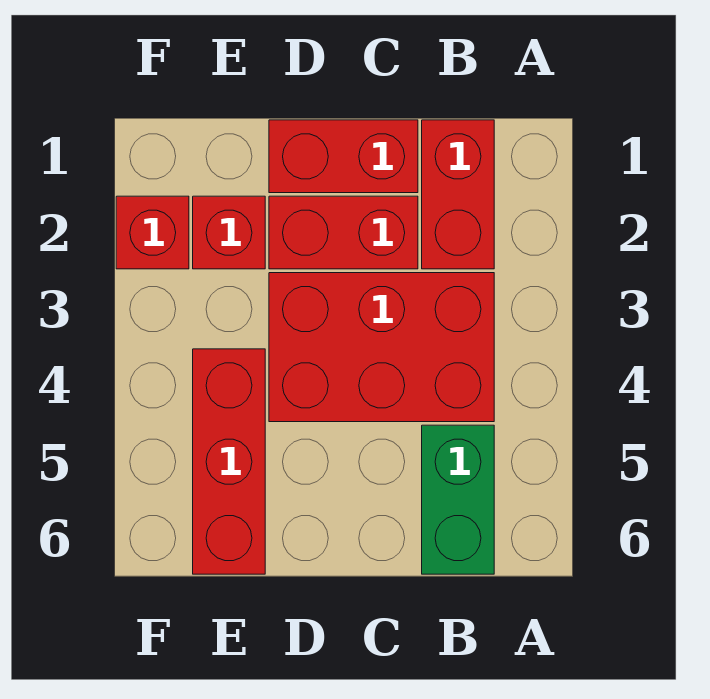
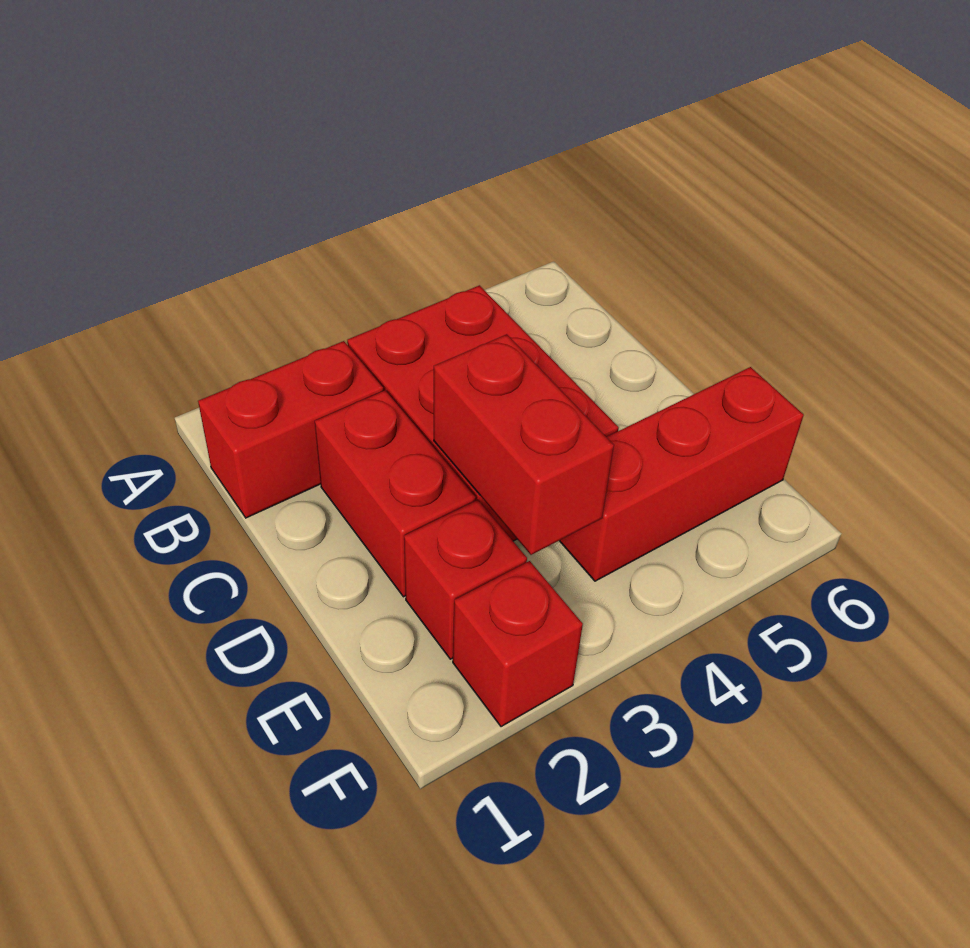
green brick B5:B6 level 1 -> none
red brick C1:D1 level 1 -> red brick D3:E3 level 2

